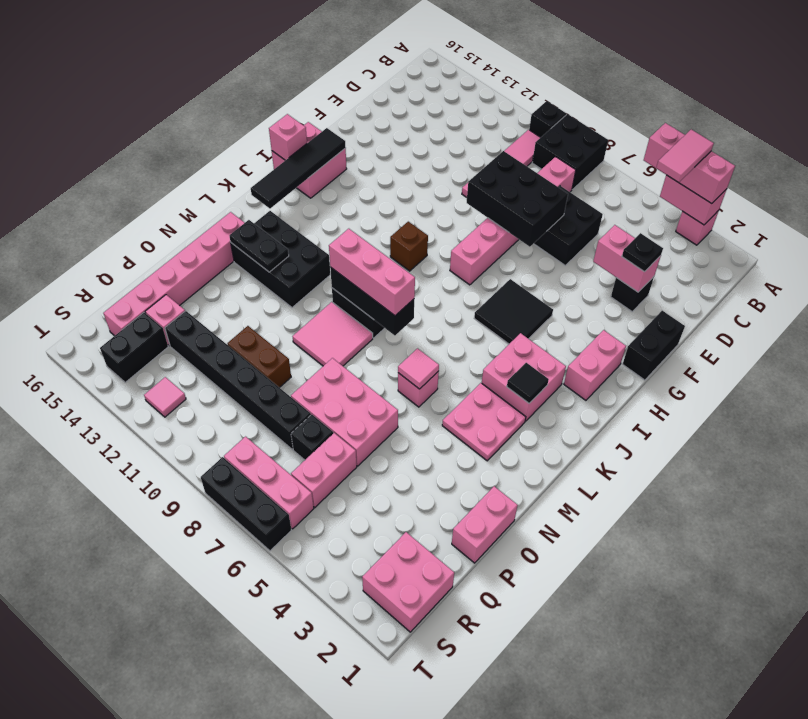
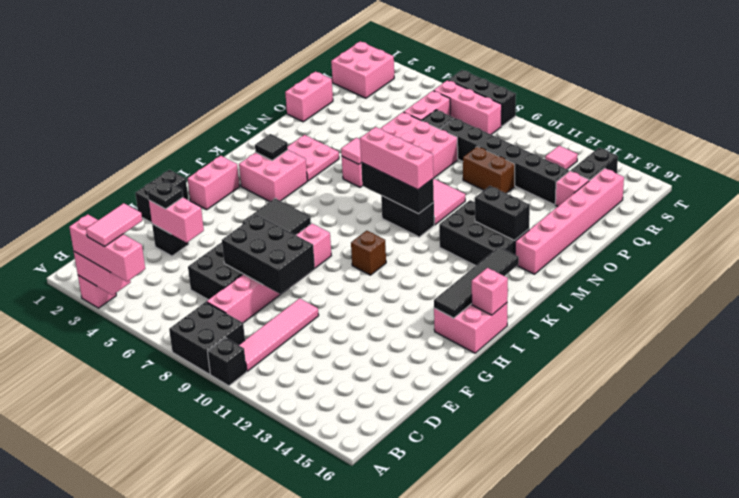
black plate M13:M14 level 2 -> black brick M13:M14 level 2

